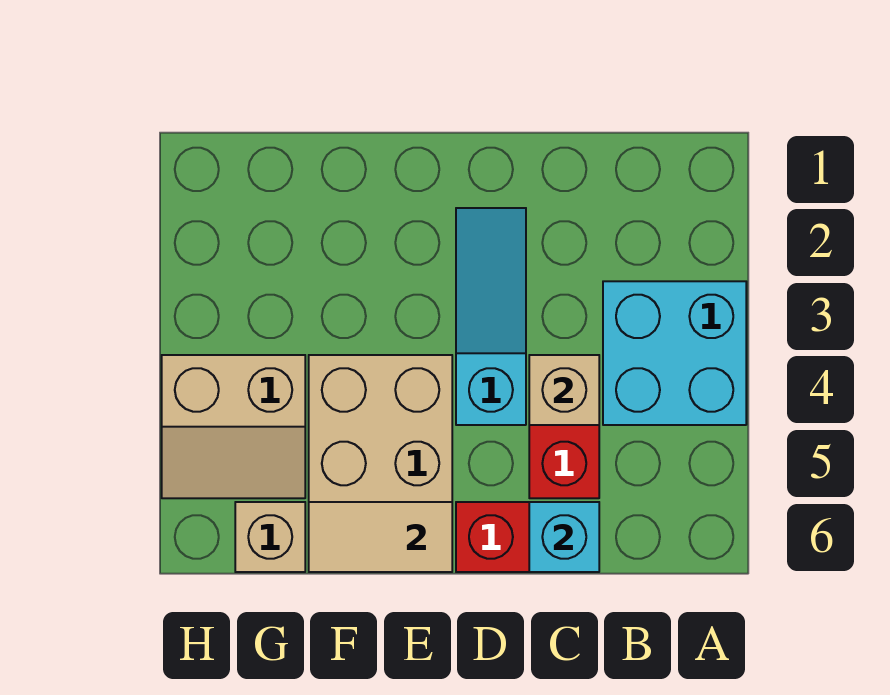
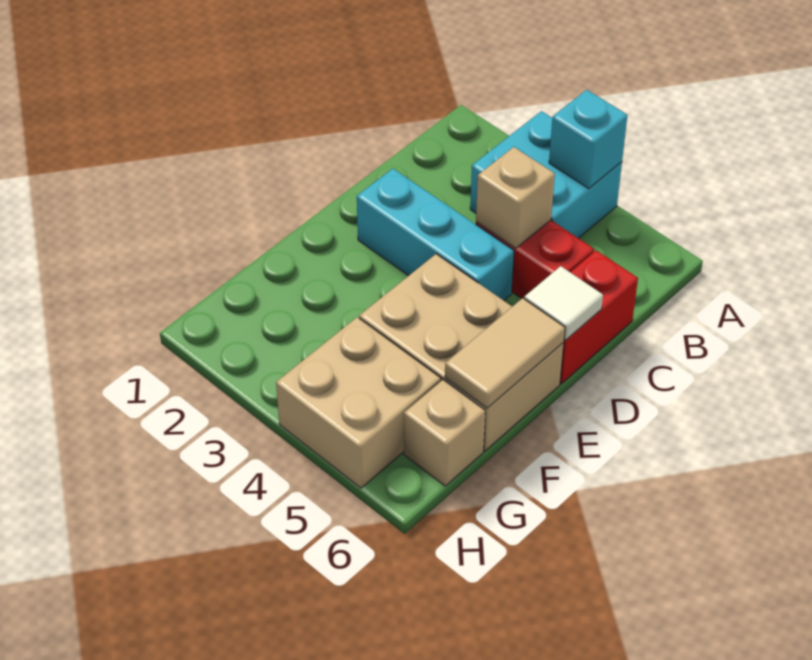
cyan brick C6 level 2 -> cyan brick A4 level 2
cyan slope D2:D4 level 1 top 4 -> cyan brick D2:D4 level 1
none -> white tile D6 level 2
tan slope G4:H5 level 1 top 4 -> tan brick G4:H5 level 1

